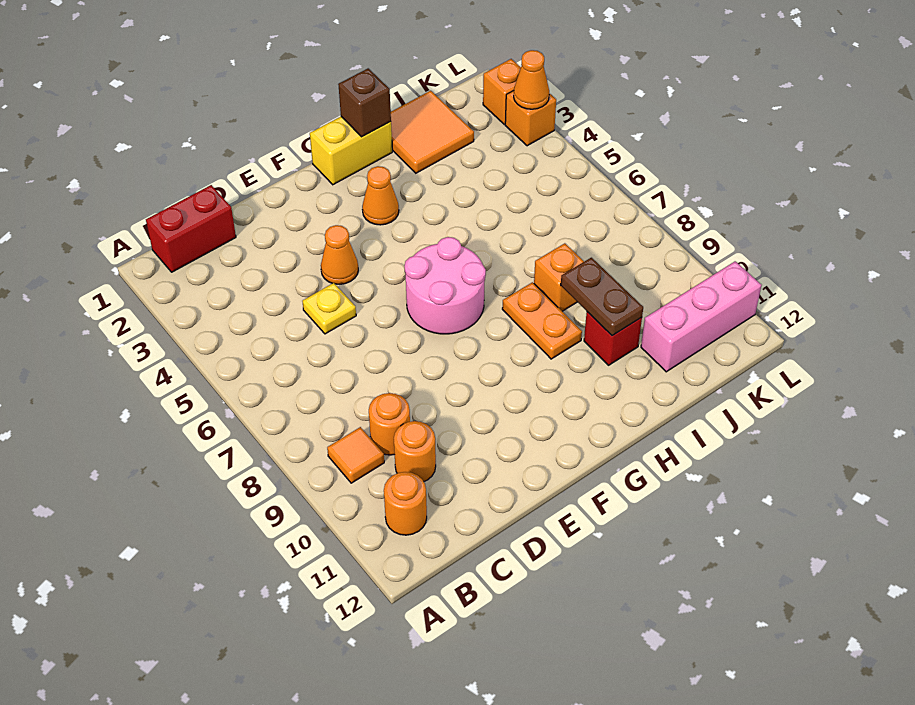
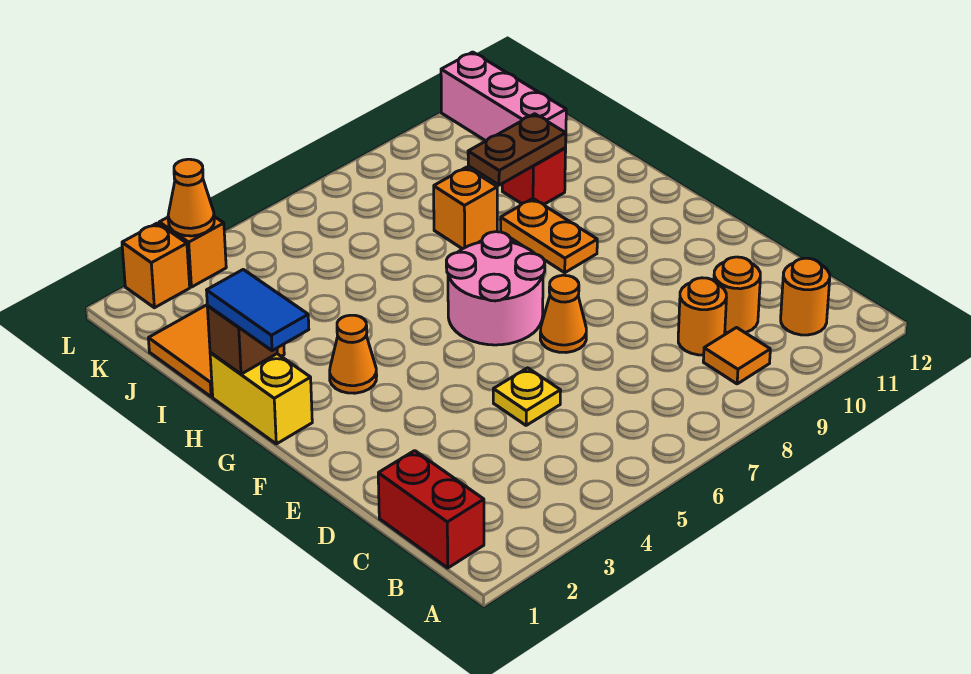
orange cone E4 level 1 -> orange cone E7 level 1
none -> blue tile G1:H1 level 3
orange plate H8:H9 level 1 -> orange plate G9:H9 level 1

